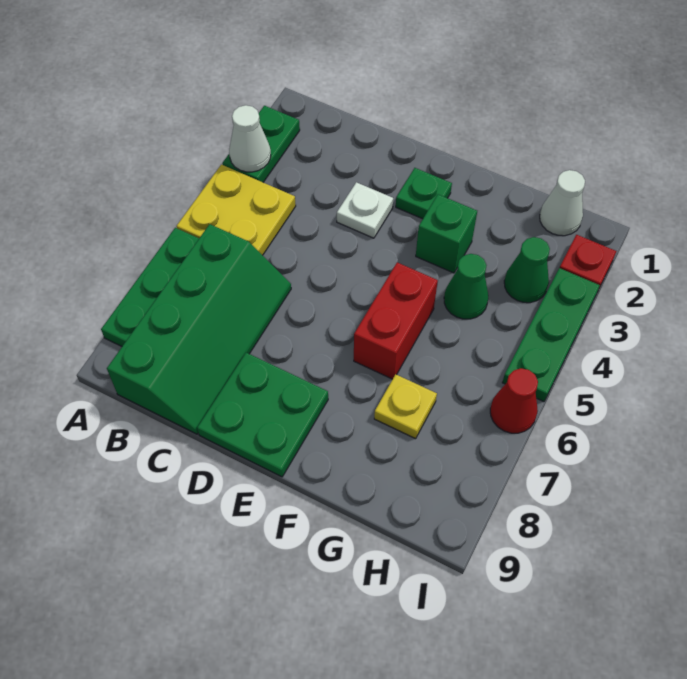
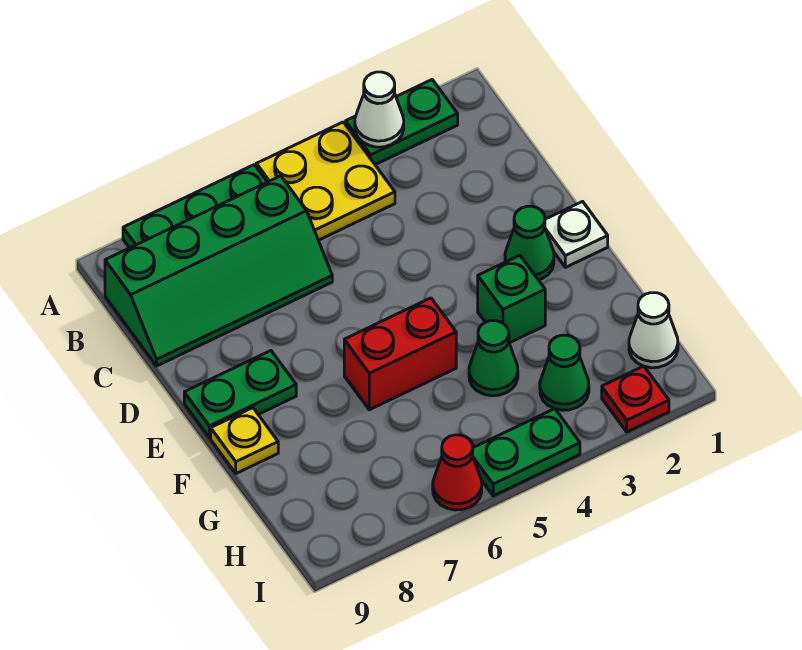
white plate D3 level 1 -> white plate E1 level 1
green plate D8:E9 level 1 -> green plate E8:E9 level 1
green plate E2 level 1 -> green cone E2 level 1
yellow plate G7 level 1 -> yellow plate F9 level 1
green plate I3:I5 level 1 -> green plate I4:I5 level 1

